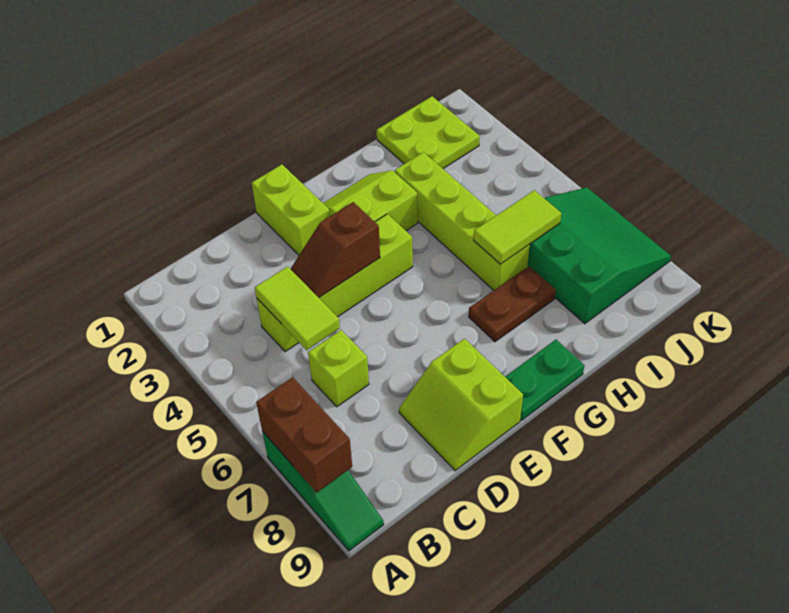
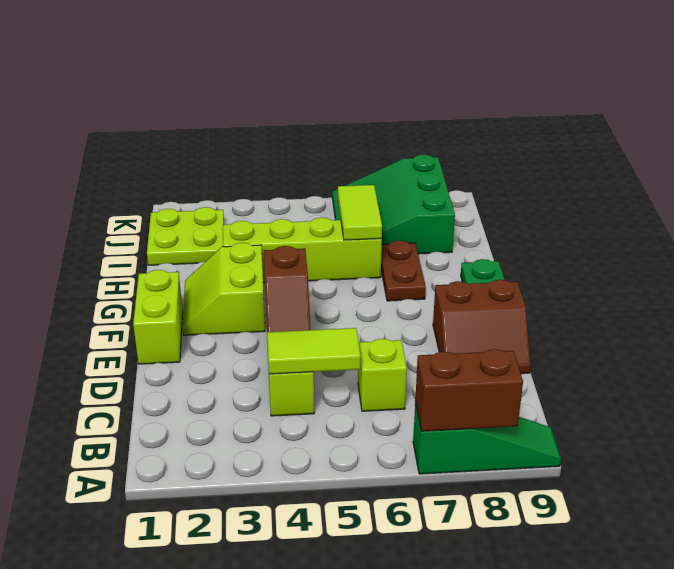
lime slope D8:E9 level 1 top E -> brown slope D8:E9 level 1 top E
lime brick E1:E2 level 1 -> lime brick E1:F1 level 1
green slope I6:K8 level 1 top I -> green slope I6:K8 level 1 top 8

